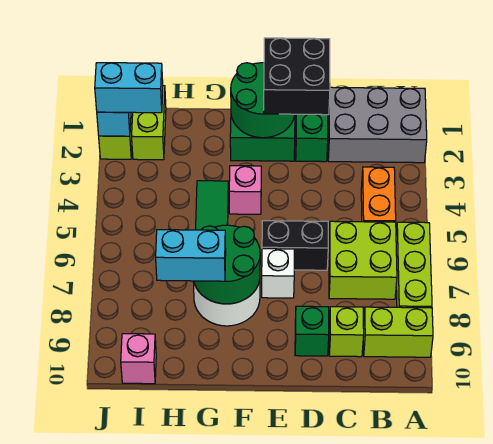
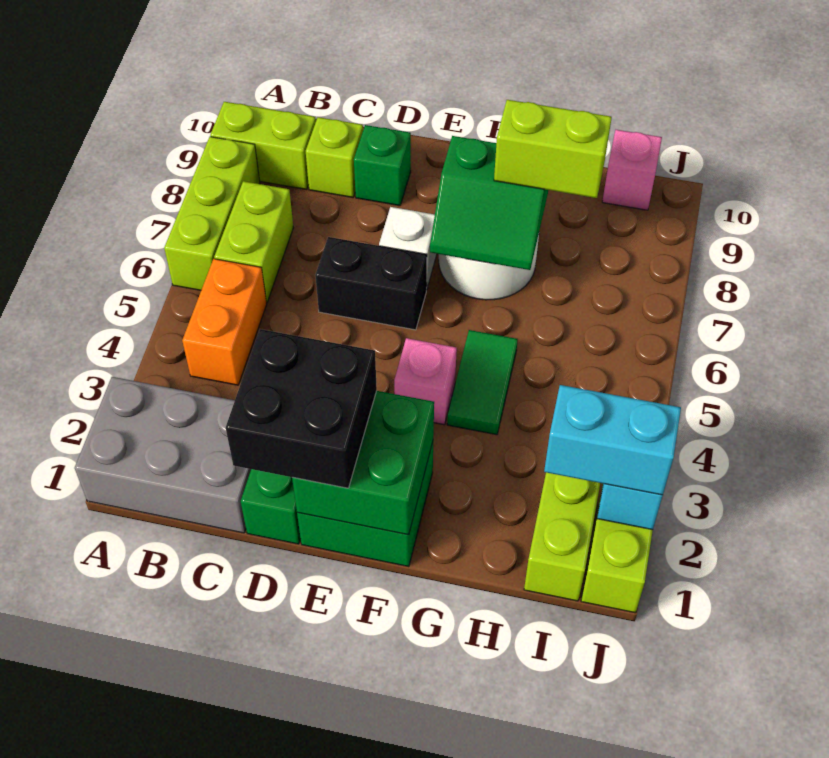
lime brick B6:C7 level 1 -> lime brick B6:B7 level 1
green round brick E1:F2 level 2 -> green brick E1:F2 level 2
green round brick F7:G8 level 2 -> green slope F7:G8 level 2 top 8
cyan brick G8:H8 level 3 -> lime brick G8:H8 level 3

